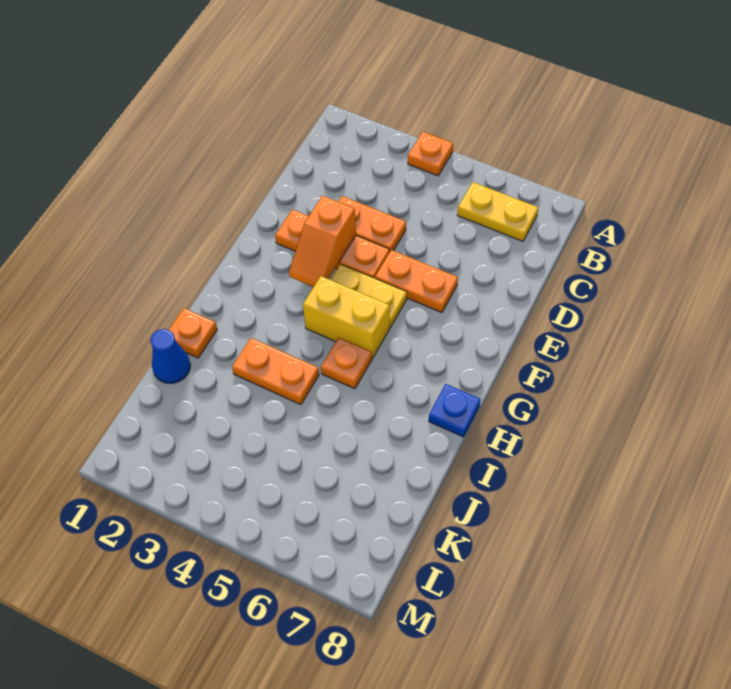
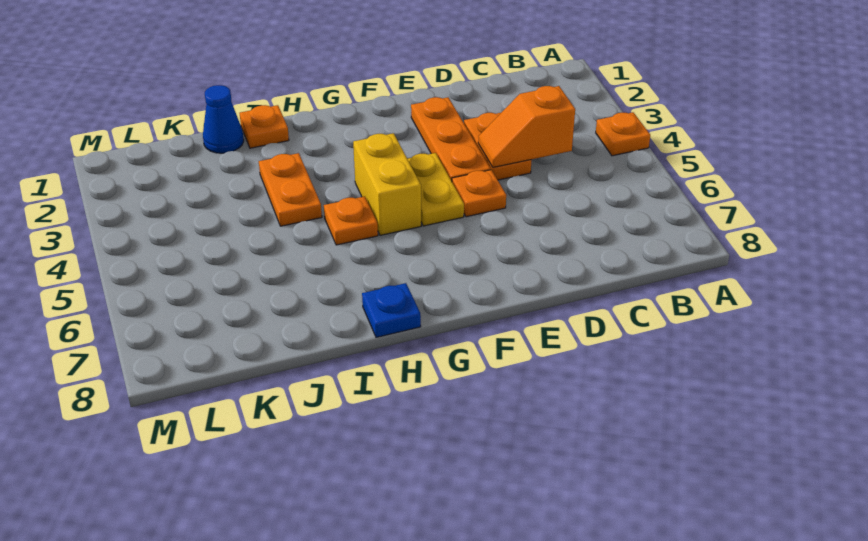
yellow plate B6:B7 level 1 -> none
orange slope E3:F3 level 2 top E -> orange slope C4:D4 level 2 top C
orange plate E5:E6 level 1 -> orange plate E5 level 1

